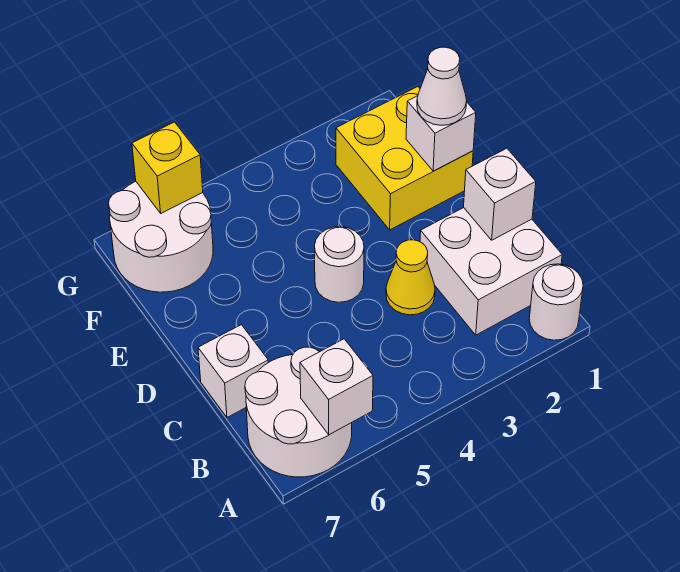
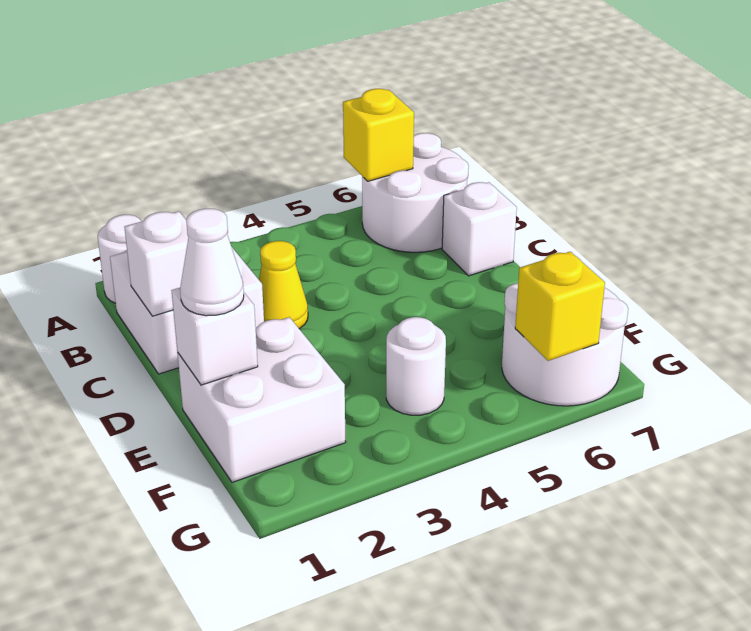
white brick A6 level 2 -> yellow brick A6 level 2
white round brick D4 level 1 -> white round brick F4 level 1
yellow brick E1:F2 level 1 -> white brick E1:F2 level 1

